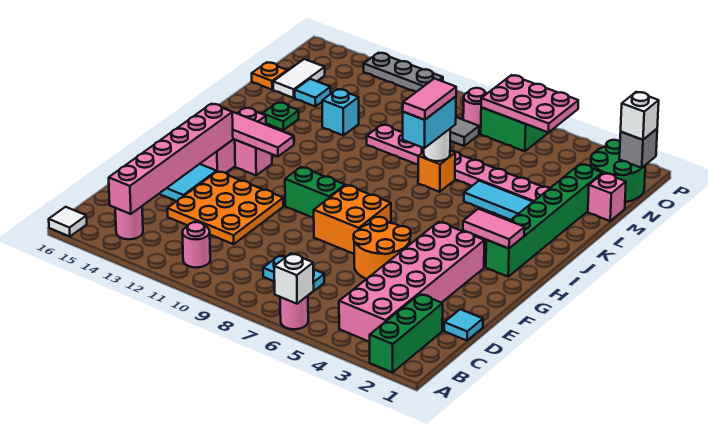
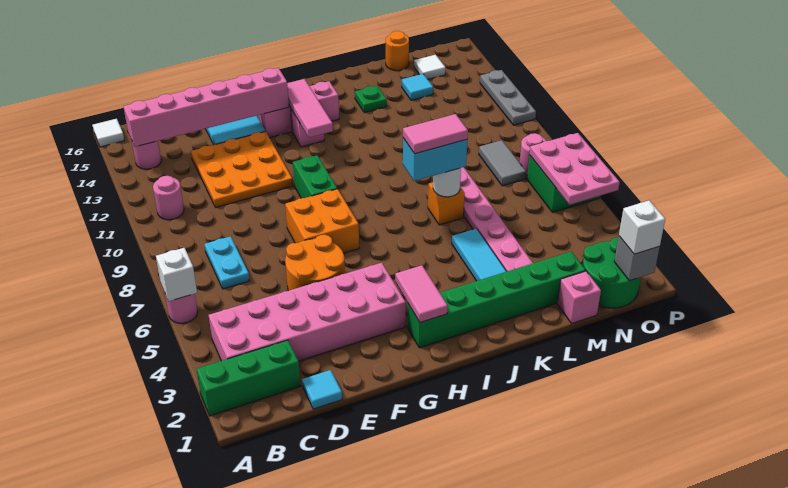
cyan brick L12 level 1 -> none
white tile M15:N15 level 1 -> white tile N15 level 1
orange plate M16 level 1 -> orange round brick M16 level 1

